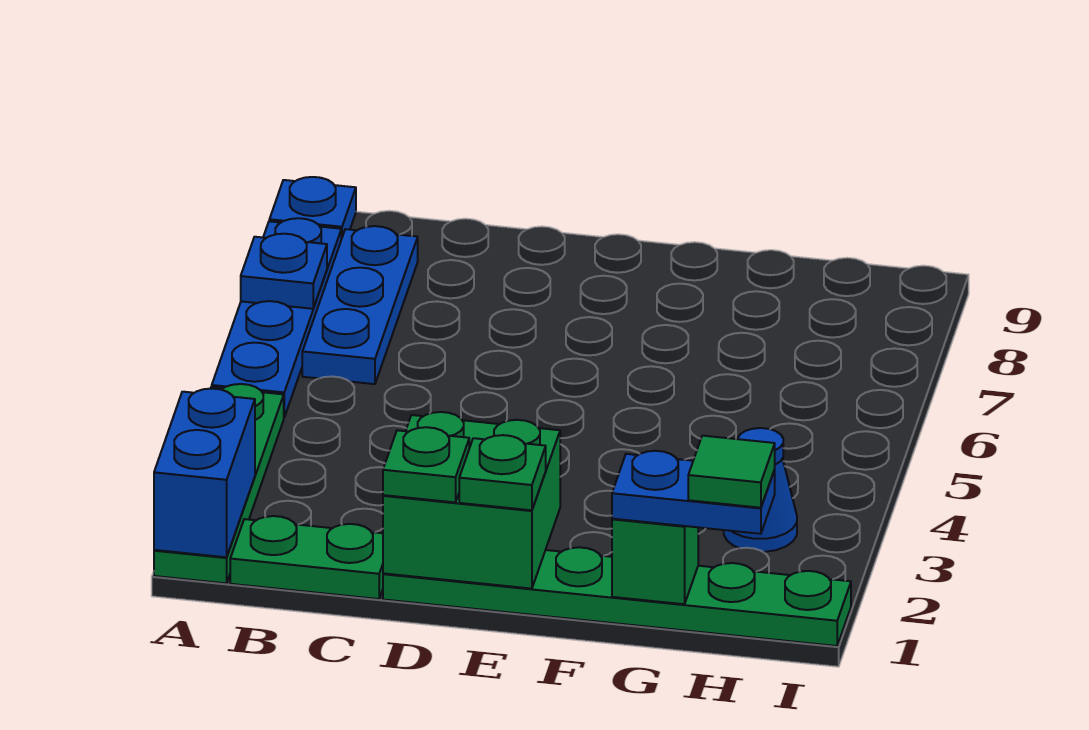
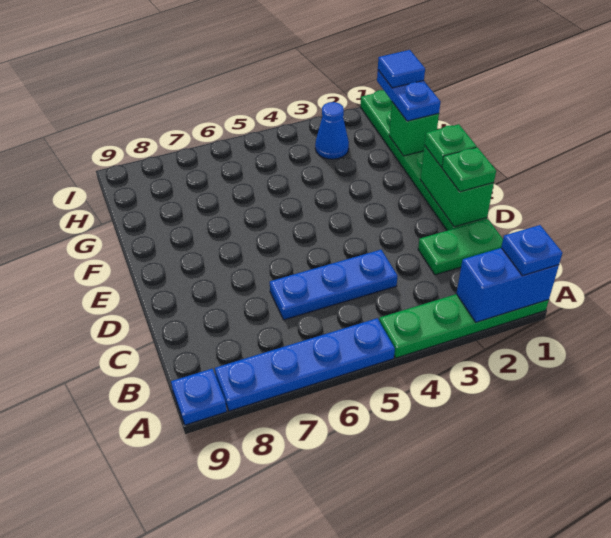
blue plate A7 level 2 -> blue plate A1 level 3
green plate B1:C1 level 1 -> green plate C1:C2 level 1
blue plate B6:B8 level 1 -> blue plate C4:C6 level 1
green brick D1:E2 level 2 -> green brick D1:E1 level 2
green tile H1 level 4 -> blue tile H1 level 4

